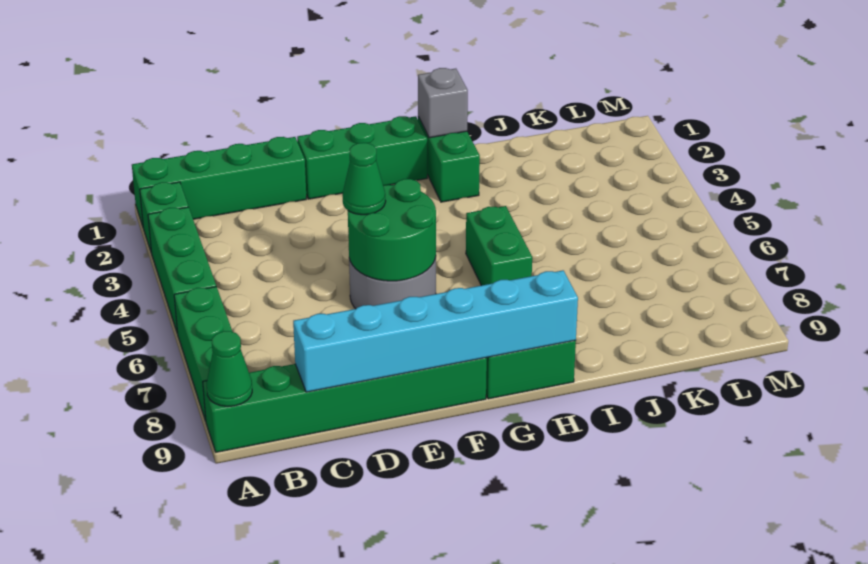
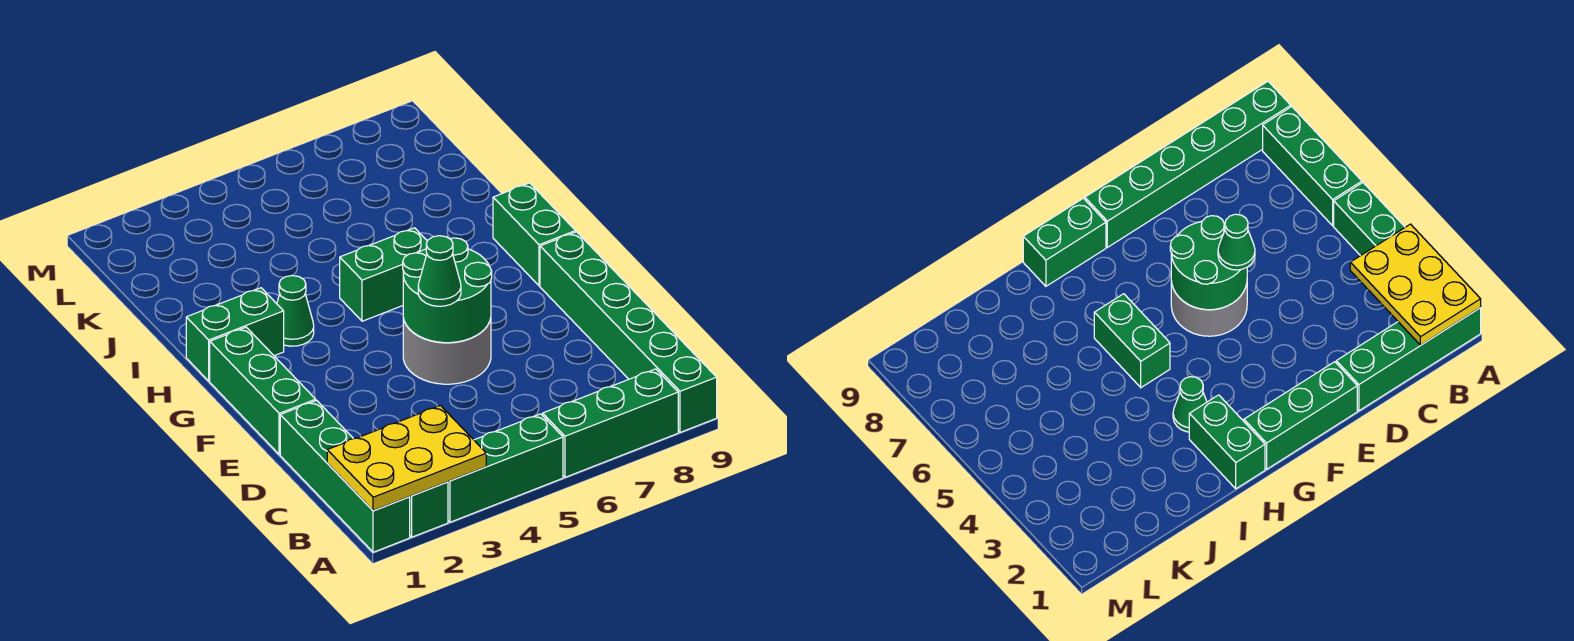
none -> yellow plate A1:B3 level 2
green cone A9 level 2 -> green cone H3 level 1
cyan brick C9:H9 level 2 -> none
grey brick H1 level 2 -> none

